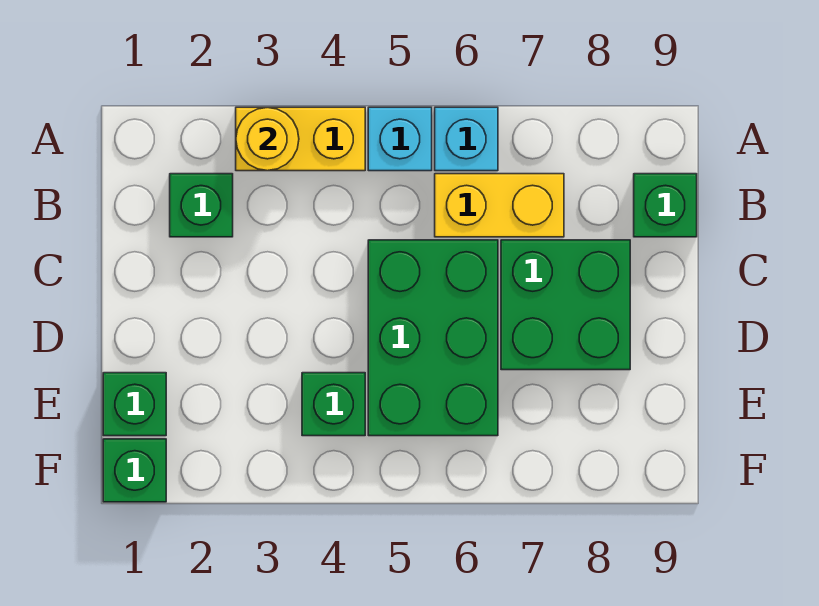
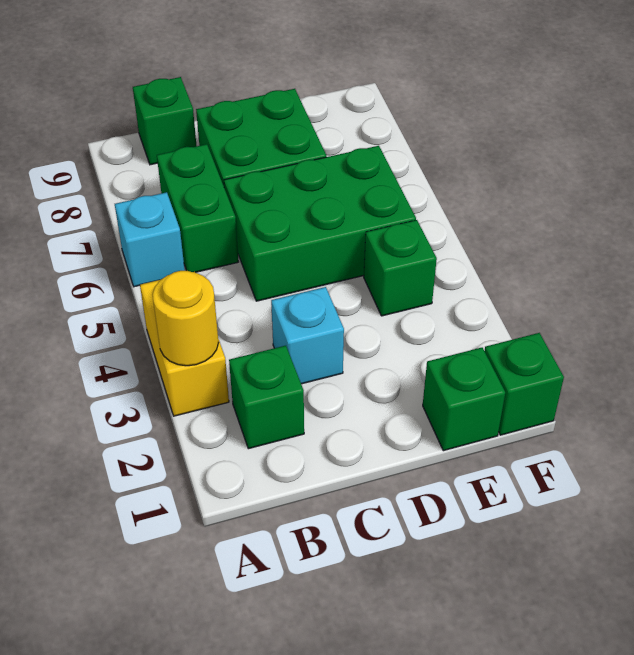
cyan brick A5 level 1 -> cyan brick C3 level 1
yellow brick B6:B7 level 1 -> green brick B6:B7 level 1

